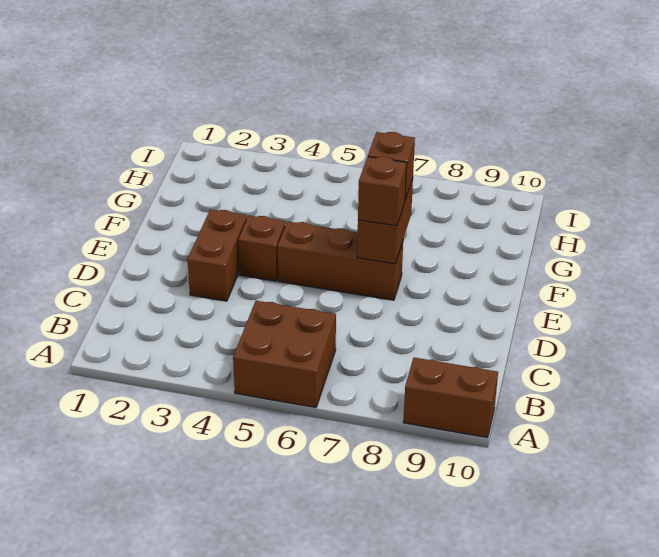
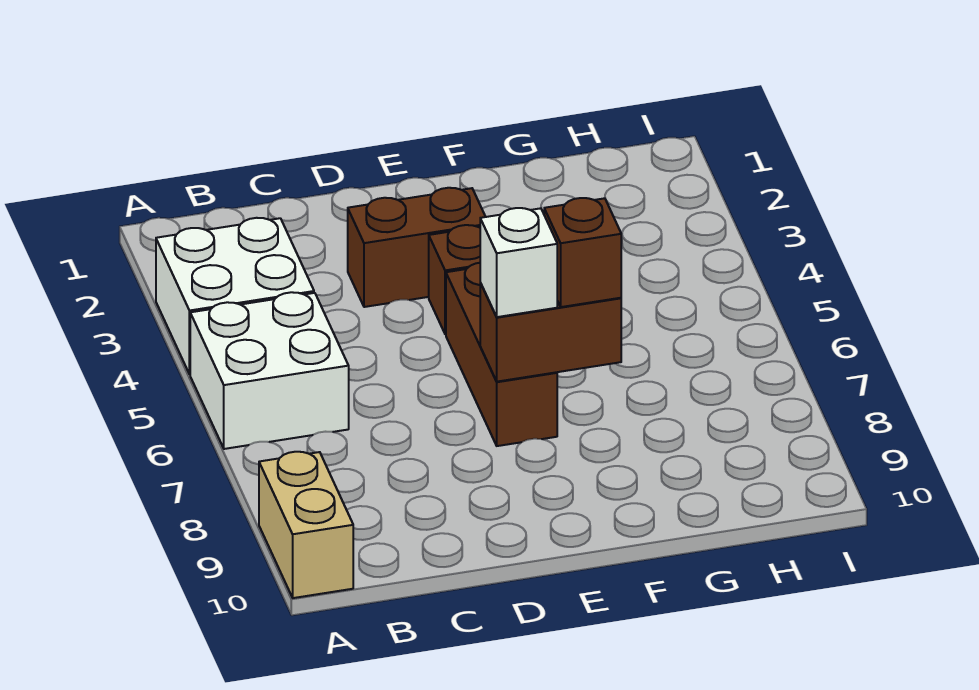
none -> white brick A3:B4 level 1
brown brick A5:B6 level 1 -> white brick A5:B6 level 1
brown brick A9:A10 level 1 -> tan brick A9:A10 level 1
brown brick E7 level 3 -> white brick E7 level 3

